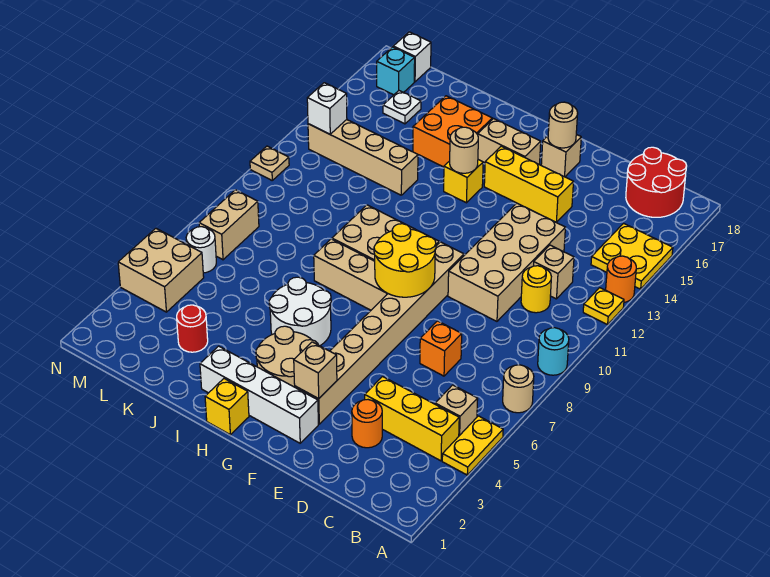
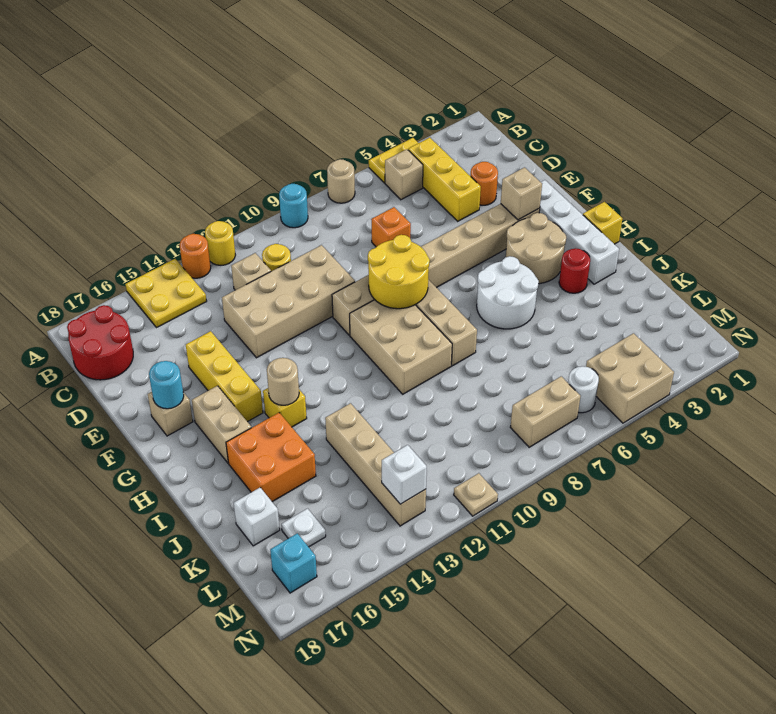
yellow plate A12 level 1 -> yellow round brick A12 level 1
tan round brick F17 level 2 -> cyan round brick F17 level 2
red round brick K3 level 1 -> red round brick I3 level 1
white brick M18 level 1 -> white brick K17 level 1

